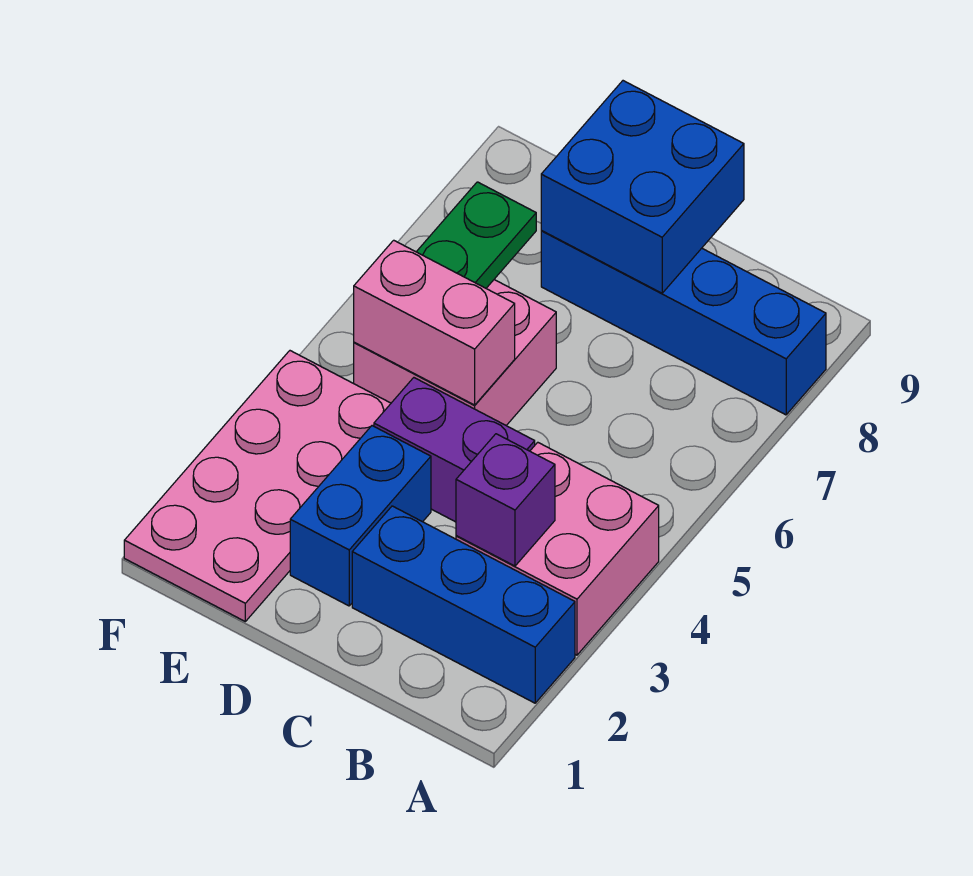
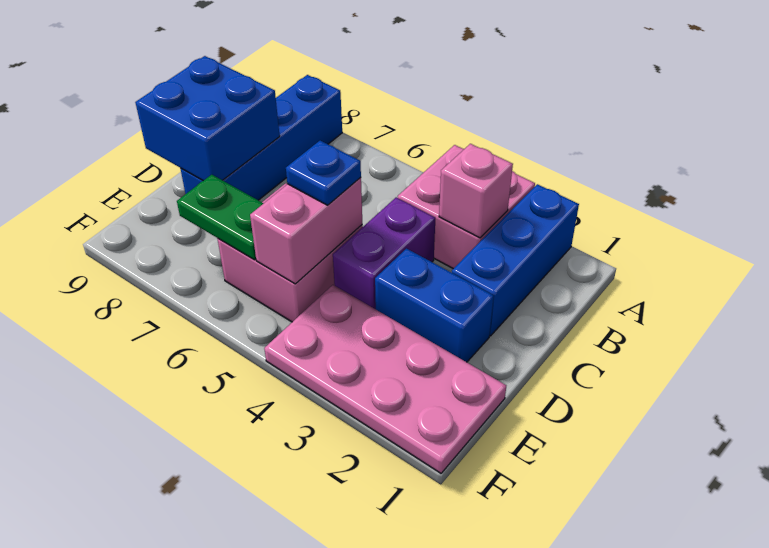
purple brick B3 level 2 -> pink brick B3 level 2
none -> blue plate D5 level 3

